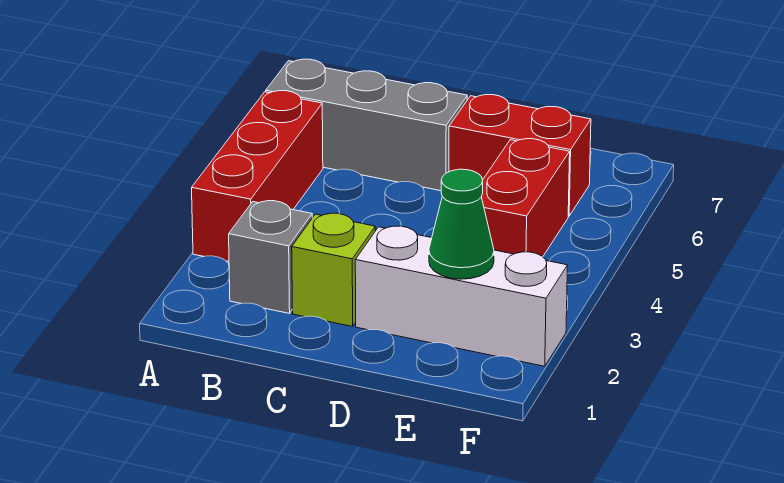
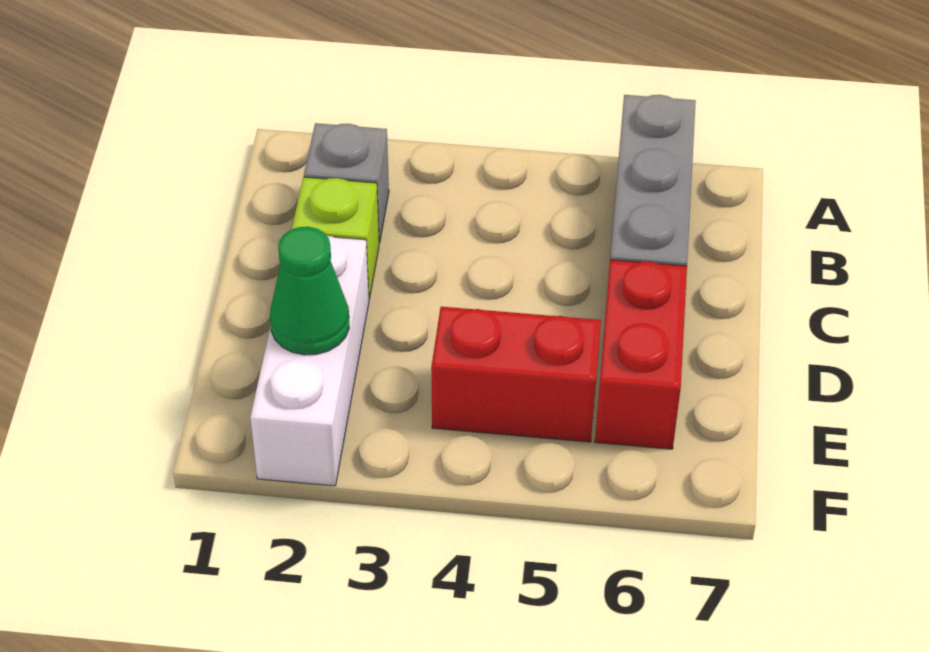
red brick A3:A5 level 1 -> none

